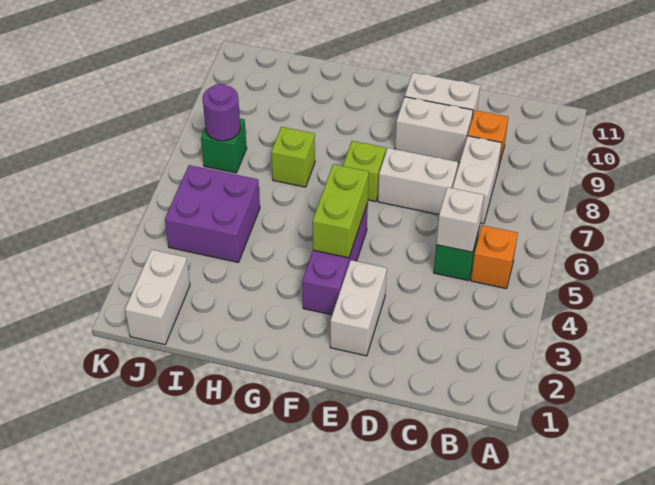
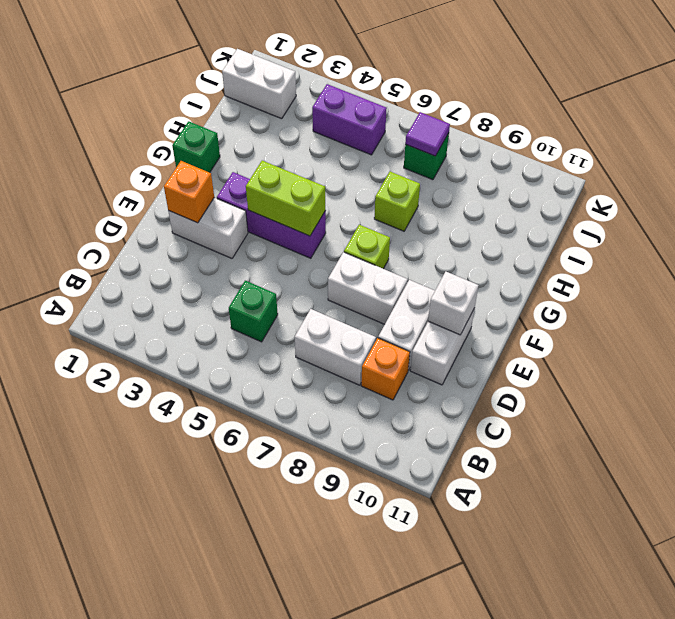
orange brick B5 level 1 -> orange brick E2 level 2
white brick C5 level 2 -> white brick E10 level 2
white brick D7:E7 level 1 -> white brick E7:E8 level 1
none -> green brick G1 level 1
purple brick I4:J5 level 1 -> purple brick J4:J5 level 1
purple round brick J7 level 2 -> purple tile J7 level 2

